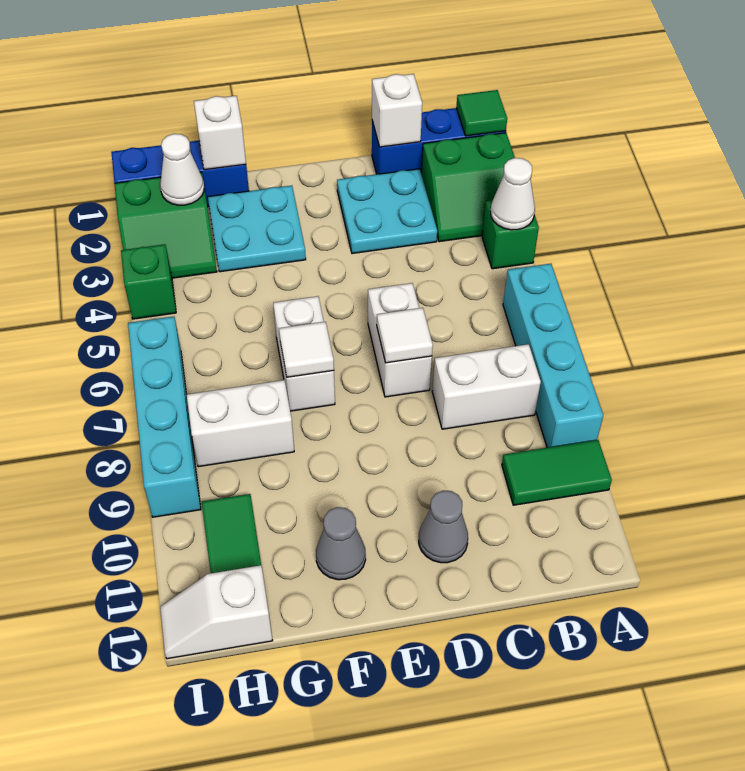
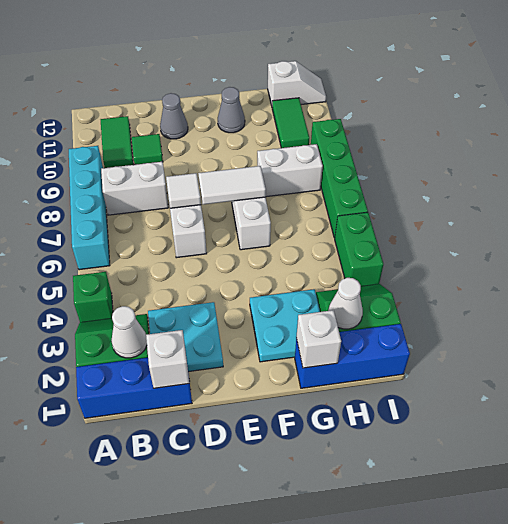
green tile A1 level 2 -> green tile C10 level 1
white cone A4 level 2 -> white cone B2 level 2
green tile A10:B10 level 1 -> green tile B10:B11 level 1
white tile F7 level 2 -> white tile E7:F7 level 2
green brick I4 level 1 -> green brick I4:I5 level 1
cyan brick I6:I9 level 1 -> green brick I6:I9 level 1

